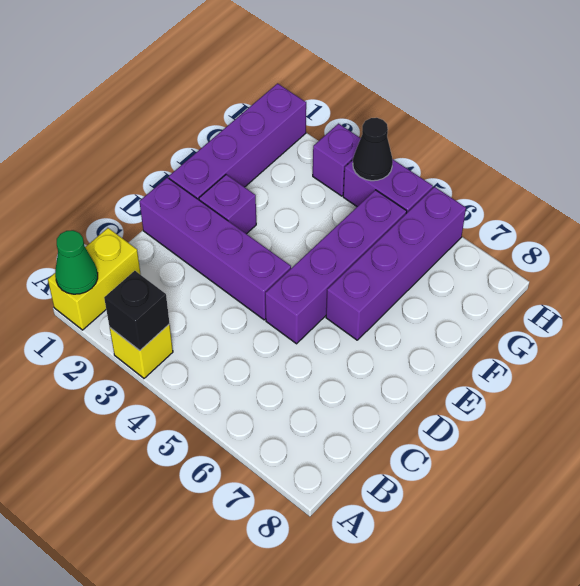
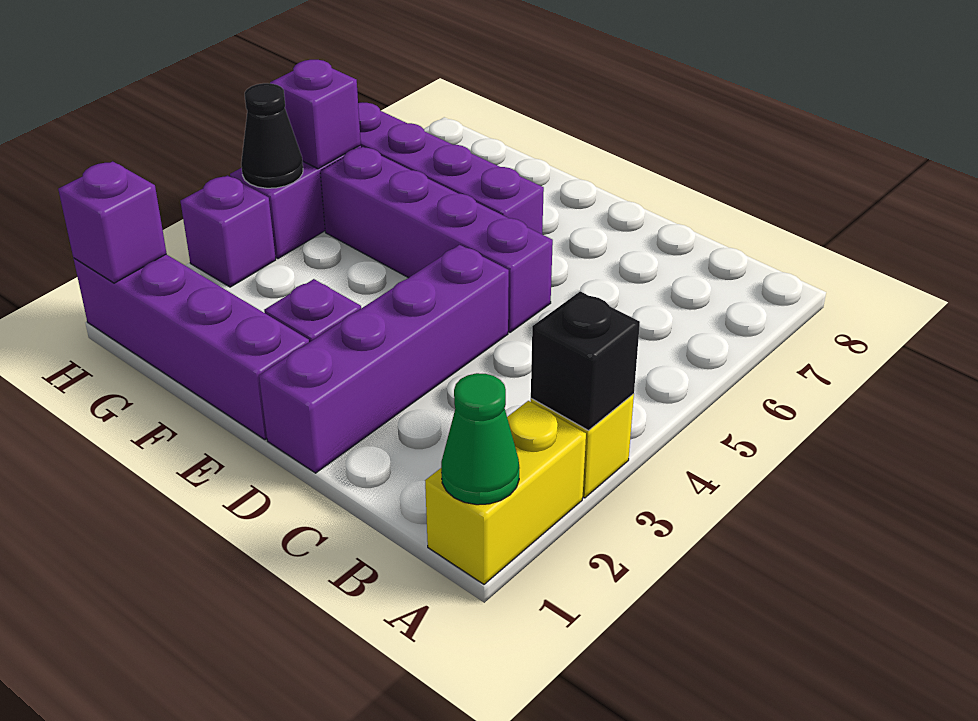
yellow brick A1:B1 level 1 -> yellow brick A1:A2 level 1
none -> purple brick H1 level 2
none -> purple brick H5 level 2

